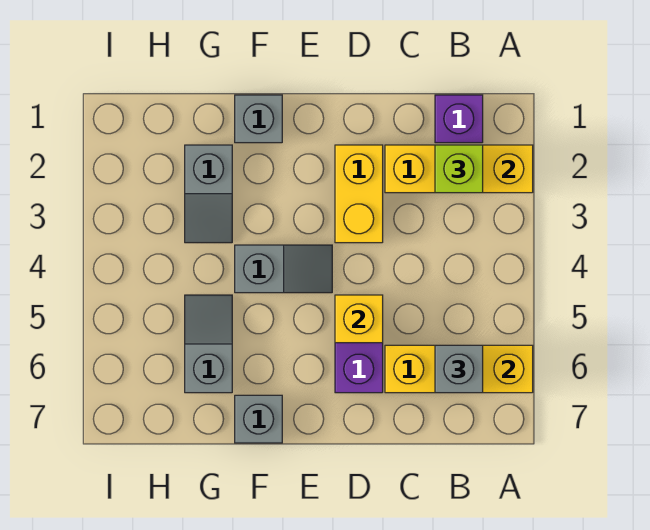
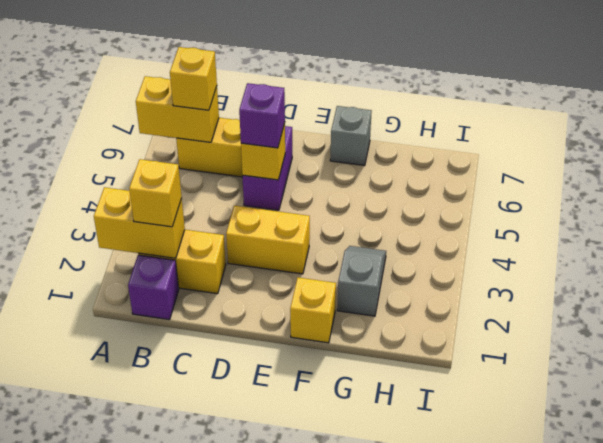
lime brick B2 level 3 -> yellow brick B2 level 3
grey brick B6 level 3 -> yellow brick B6 level 3
yellow brick D2:D3 level 1 -> yellow brick D3:E3 level 1
none -> purple brick D5 level 3
grey slope E4:F4 level 1 top F -> none
grey brick F1 level 1 -> yellow brick F1 level 1
grey slope G5:G6 level 1 top 6 -> none

